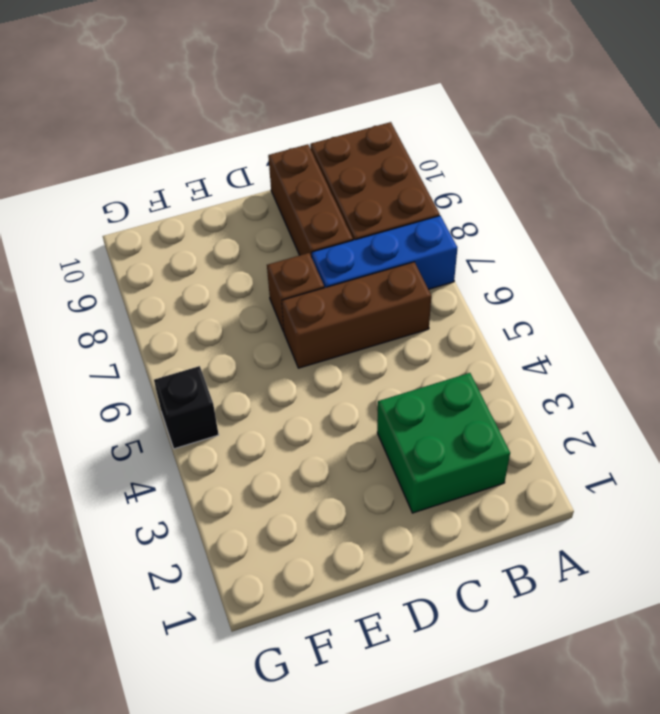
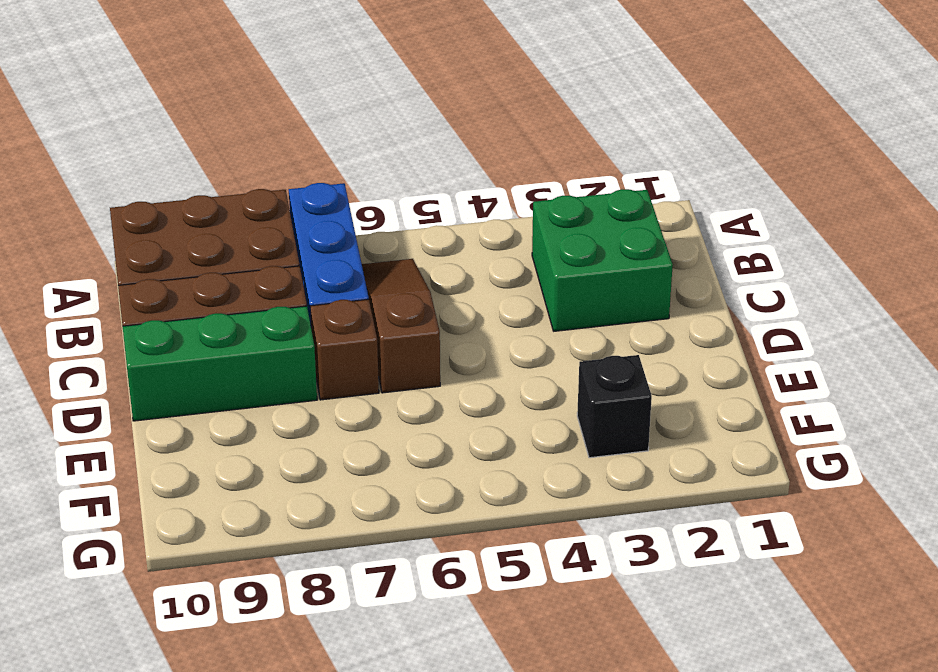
brown brick B6:D6 level 1 -> brown slope B6:D6 level 1 top D
none -> green brick D8:D10 level 1
black brick G5 level 1 -> black brick F3 level 1

